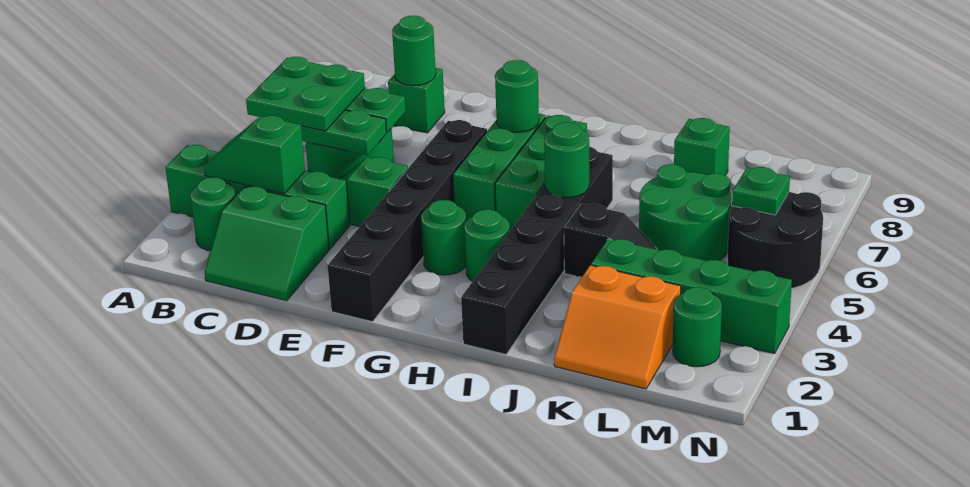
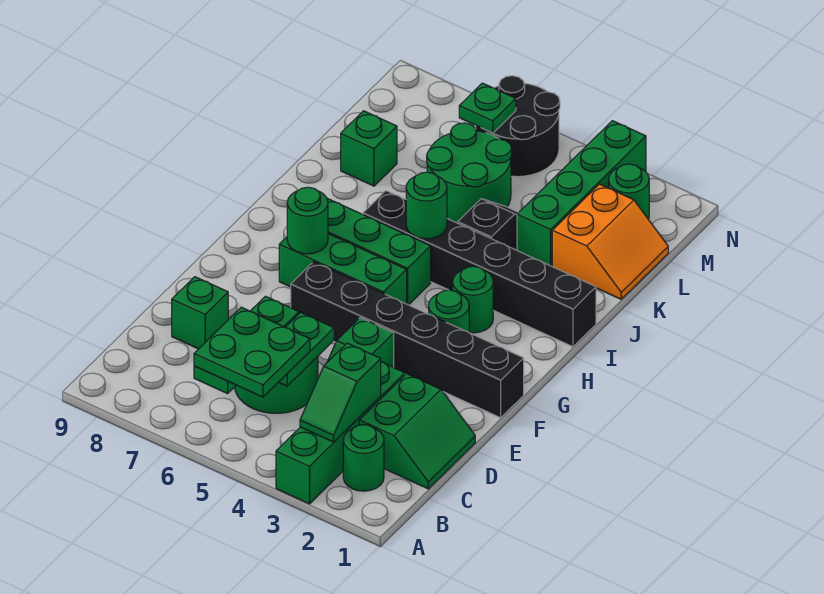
green round brick D8 level 2 -> none

